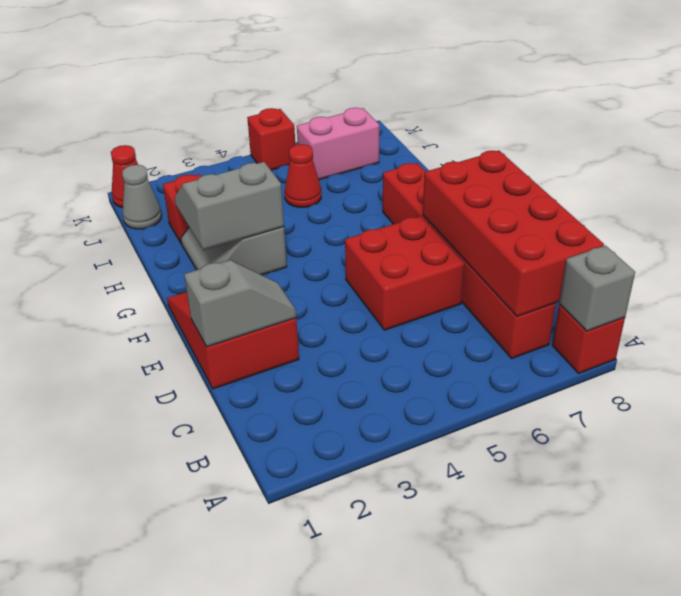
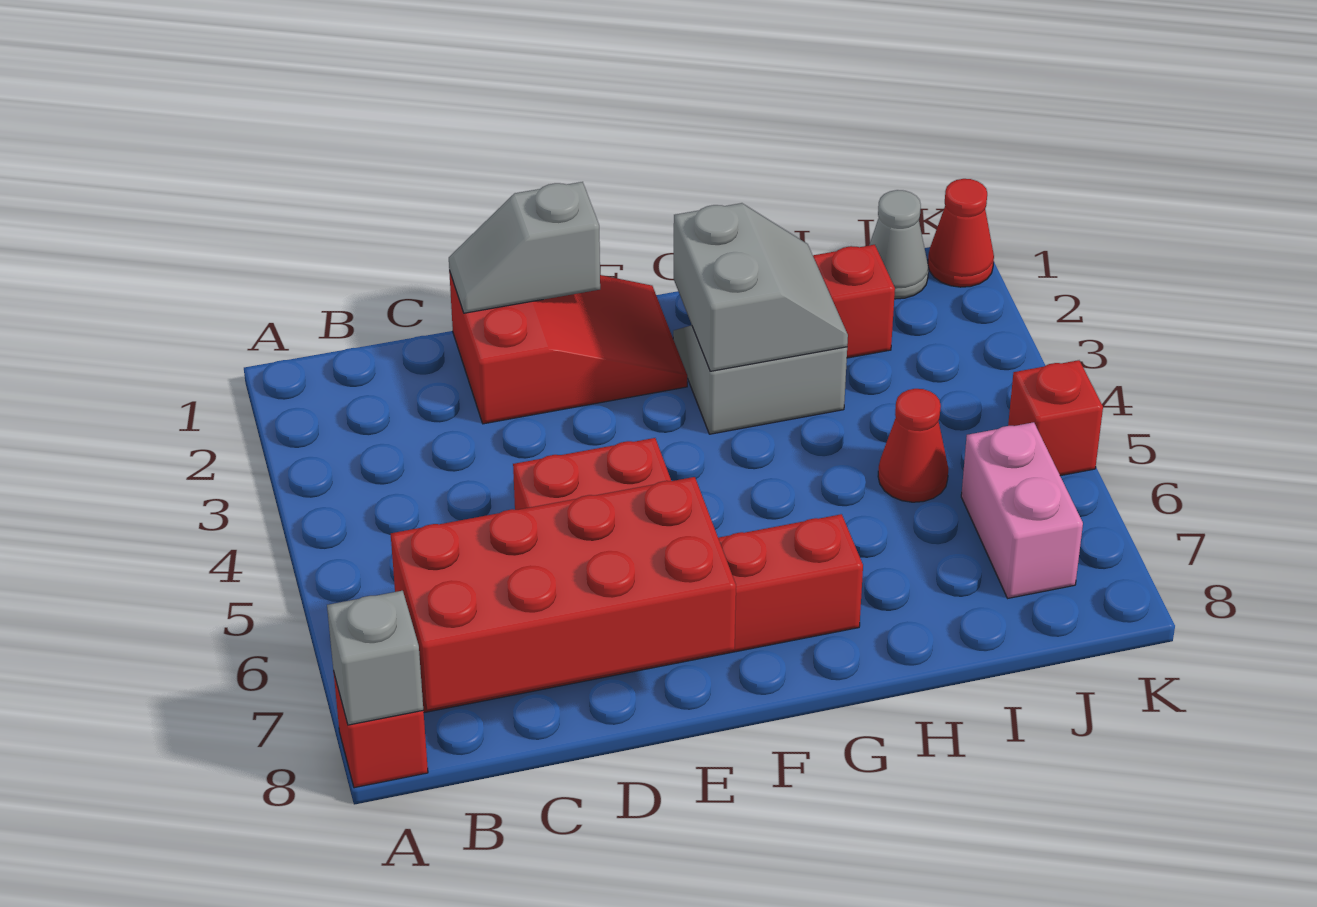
grey slope D1:D2 level 2 top 1 -> grey slope D1:E1 level 2 top E

